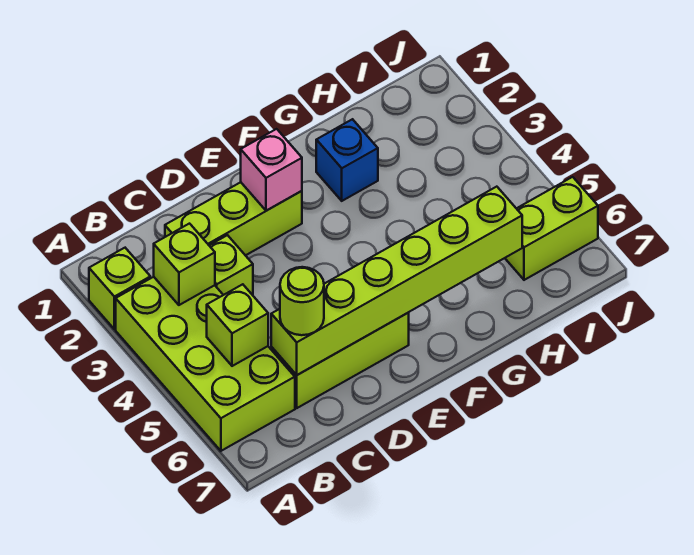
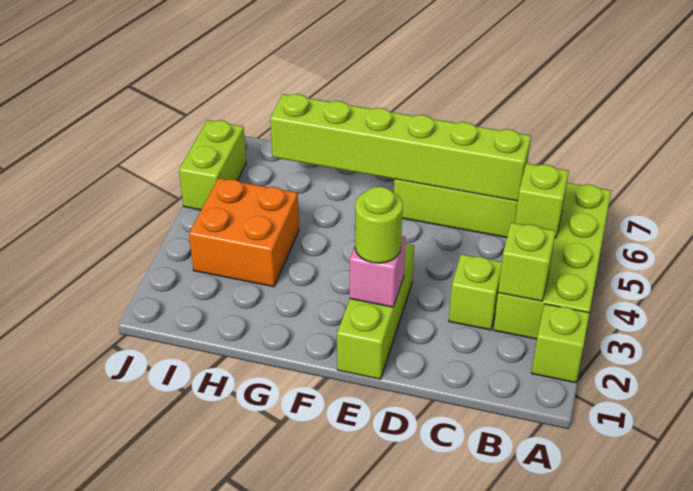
lime brick C2:E2 level 1 -> lime brick E1:E3 level 1
lime round brick C6 level 3 -> lime round brick E2 level 3
blue brick G2 level 1 -> none
none -> orange brick H3:I4 level 1
lime brick I6:J6 level 1 -> lime brick J5:J6 level 1

